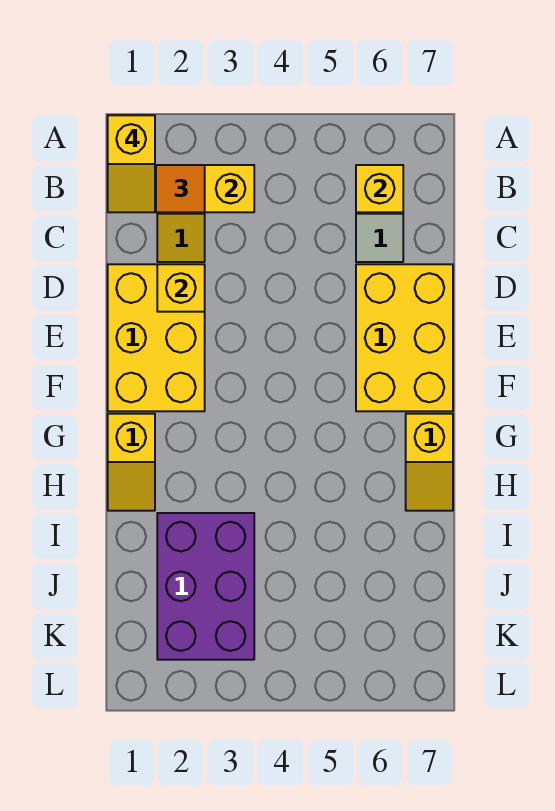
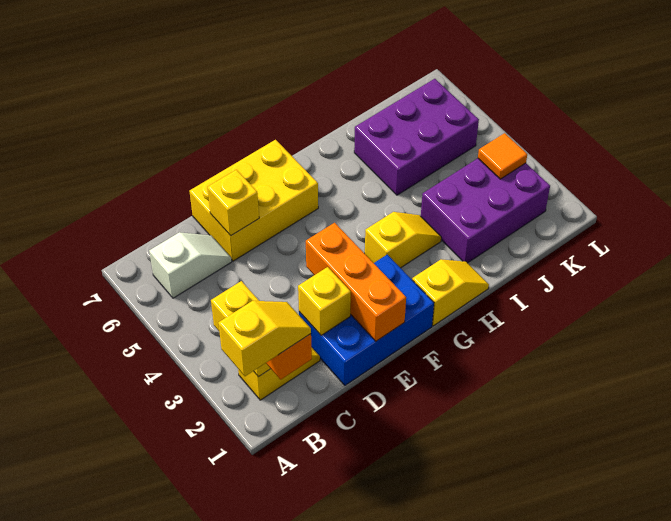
yellow brick B6 level 2 -> yellow brick D6 level 2
yellow brick D1:F2 level 1 -> blue brick D1:F2 level 1
none -> orange brick E1:E3 level 2
yellow slope G7:H7 level 1 top G -> yellow slope G3:H3 level 1 top G
none -> purple brick I5:K6 level 1
none -> orange tile K3 level 2

